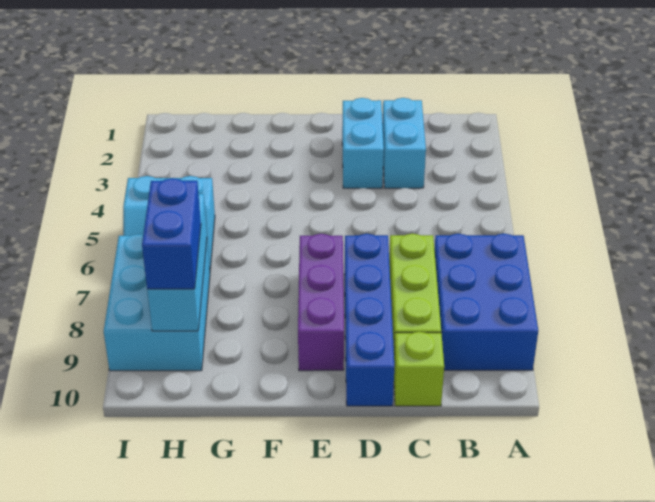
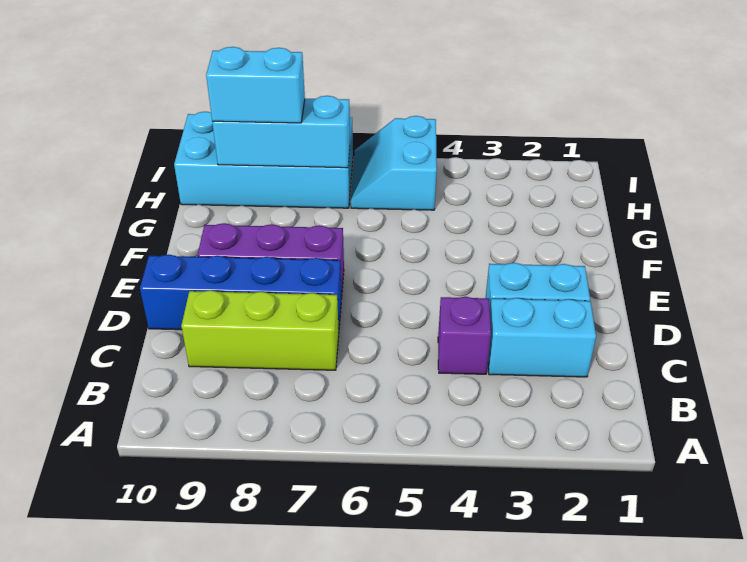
blue brick A7:B9 level 1 -> none
none -> purple brick C4 level 1
lime brick C10 level 1 -> none
cyan brick H7:I9 level 1 -> cyan brick H7:I10 level 1
blue brick H8:H9 level 3 -> cyan brick H8:H9 level 3

